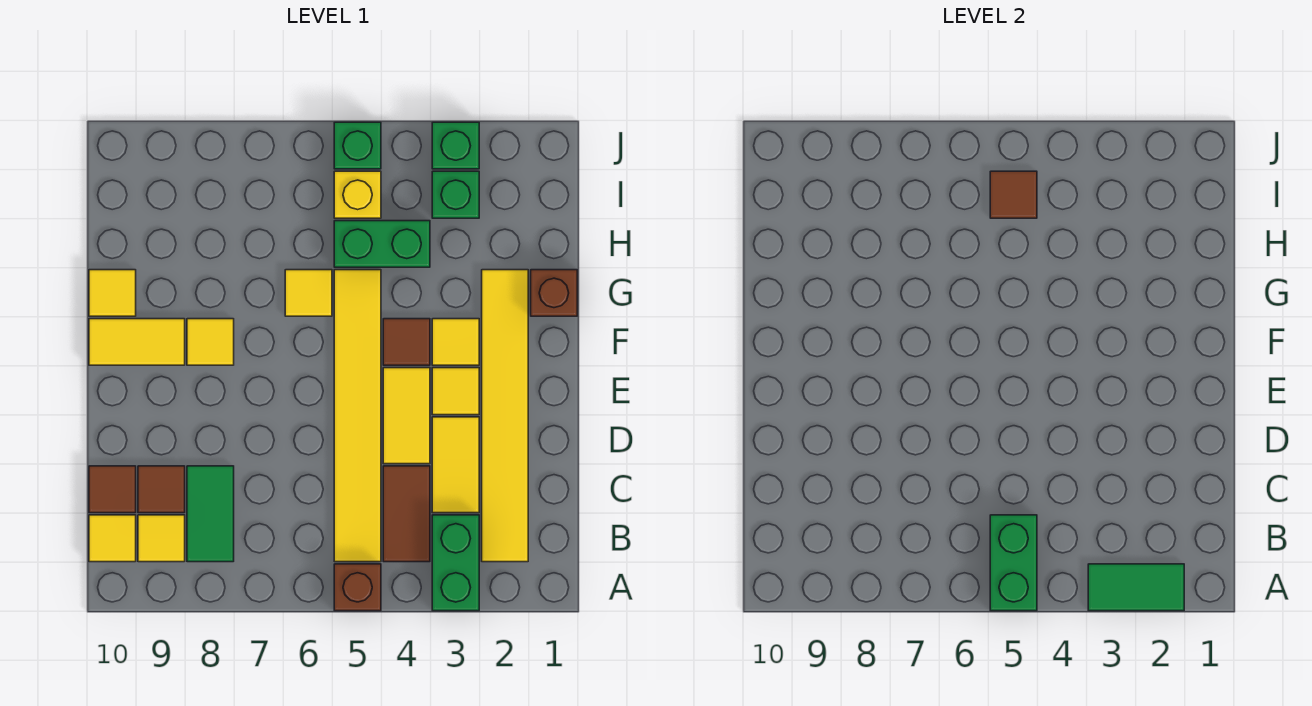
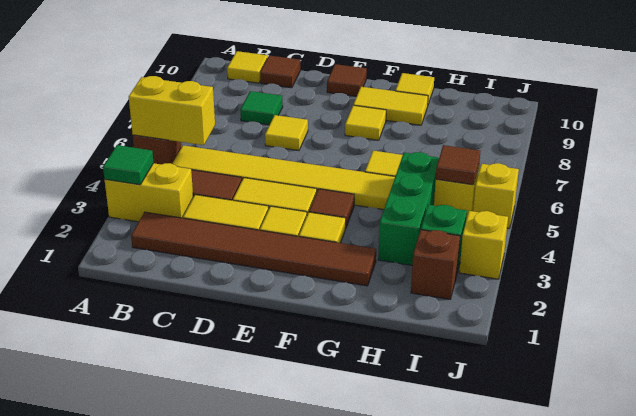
green tile A2:A3 level 2 -> green tile A3 level 2
green brick A3:B3 level 1 -> yellow brick A3:B3 level 1
green brick A5:B5 level 2 -> yellow brick A5:B5 level 2
yellow tile B2:G2 level 1 -> brown tile B2:G2 level 1
green tile B8:C8 level 1 -> green tile C8 level 1
yellow tile B9 level 1 -> yellow tile D7 level 1
brown tile C9 level 1 -> brown tile E10 level 1
yellow tile F9:F10 level 1 -> yellow tile F9:G9 level 1
brown brick G1 level 1 -> brown brick I2 level 1
green brick H4:H5 level 1 -> green brick H3:H5 level 1
green brick J3 level 1 -> yellow brick J3 level 1
green brick J5 level 1 -> yellow brick J5 level 1

